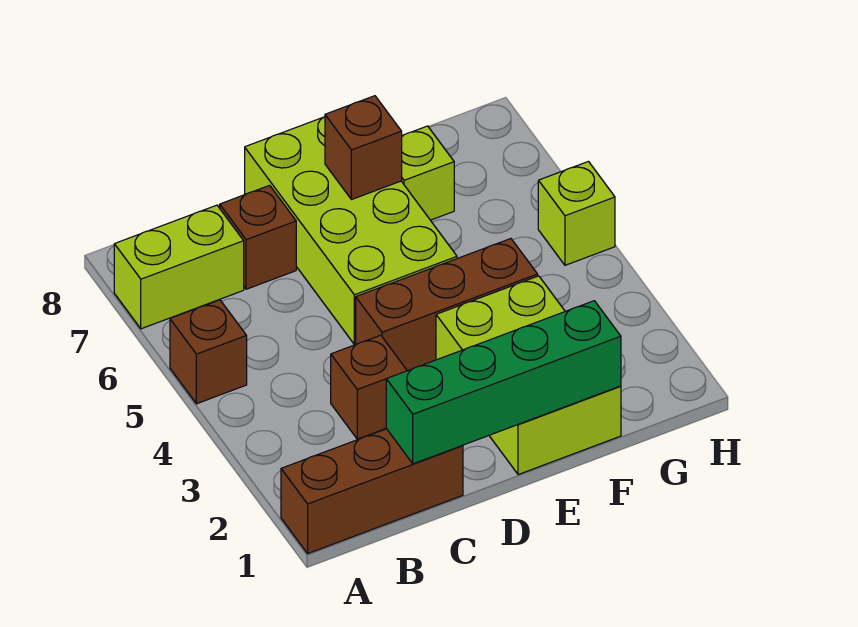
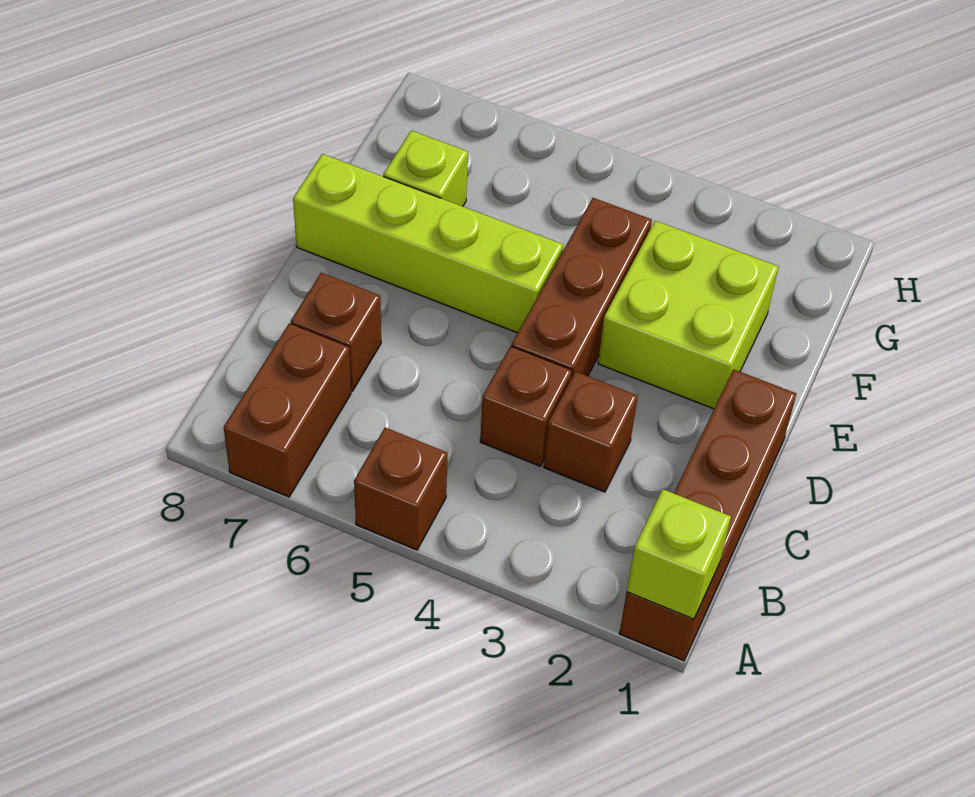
brown brick A1:C1 level 1 -> brown brick A1:D1 level 1
lime brick A7:B7 level 1 -> brown brick A7:B7 level 1
green brick C1:F1 level 2 -> none
lime brick D5:E8 level 1 -> lime brick E5:E8 level 1
lime brick E1:F3 level 1 -> lime brick E2:F3 level 1
brown brick E7 level 2 -> brown brick C4 level 1
lime brick H5 level 1 -> lime brick A1 level 2

